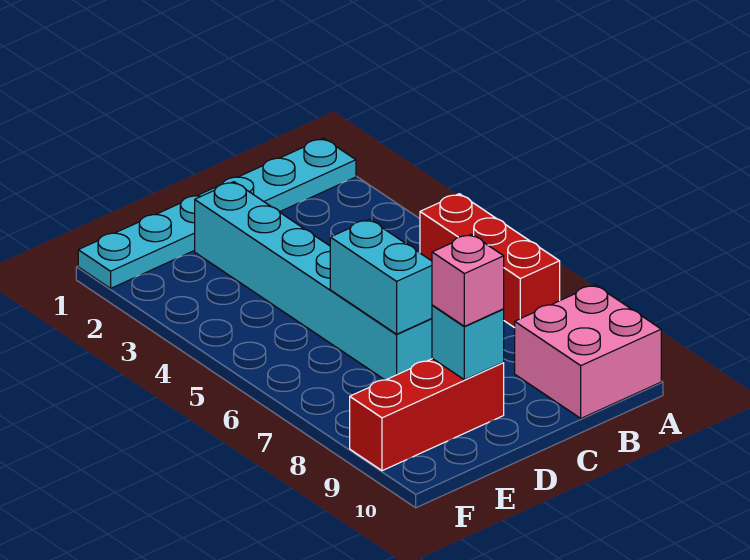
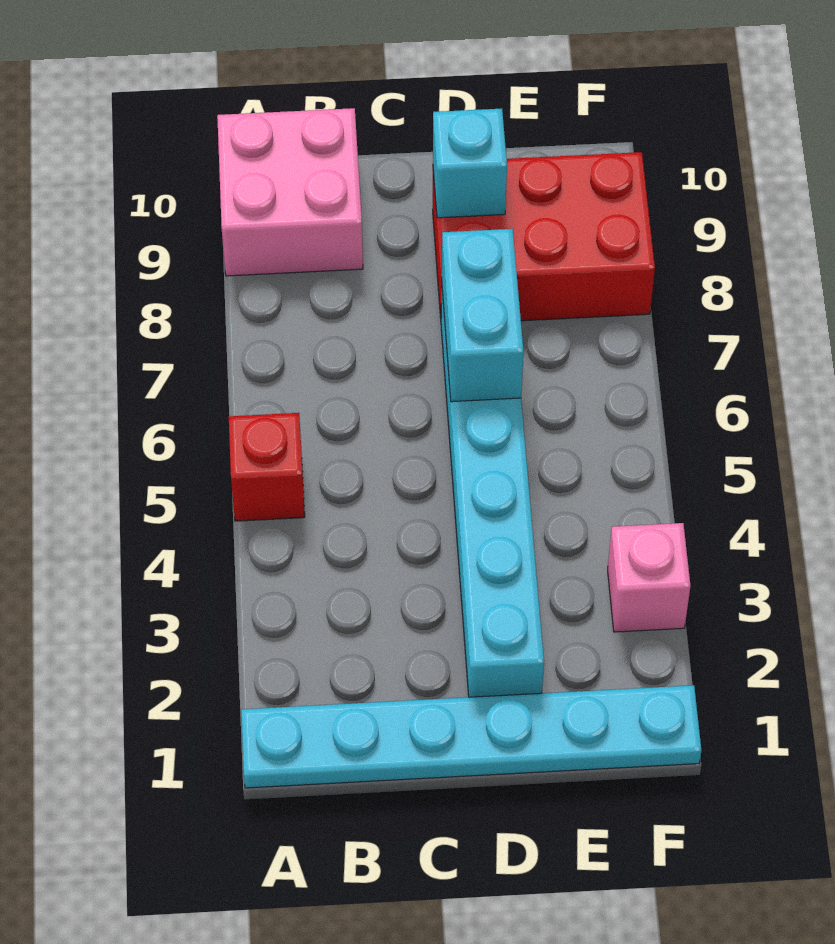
red brick A5:A7 level 1 -> red brick A5 level 1
red brick D9:F9 level 1 -> red brick D8:F9 level 1
pink brick D9 level 3 -> pink brick F3 level 1

